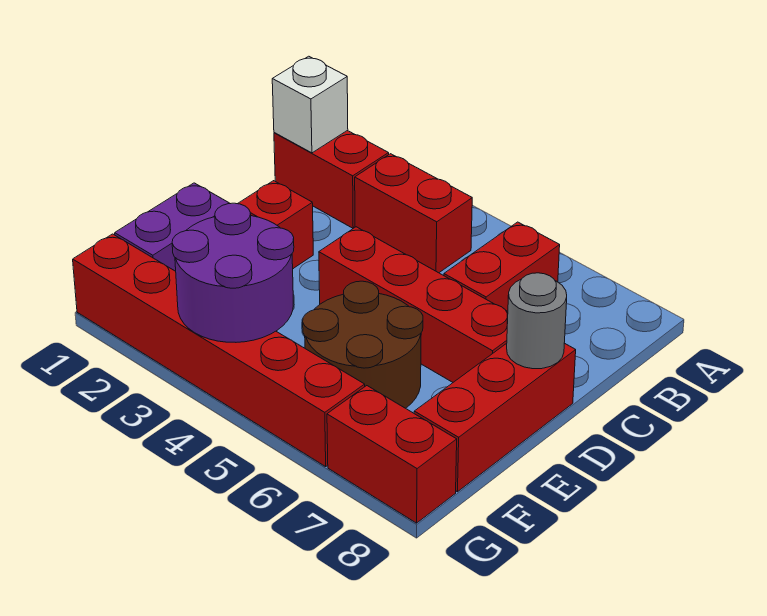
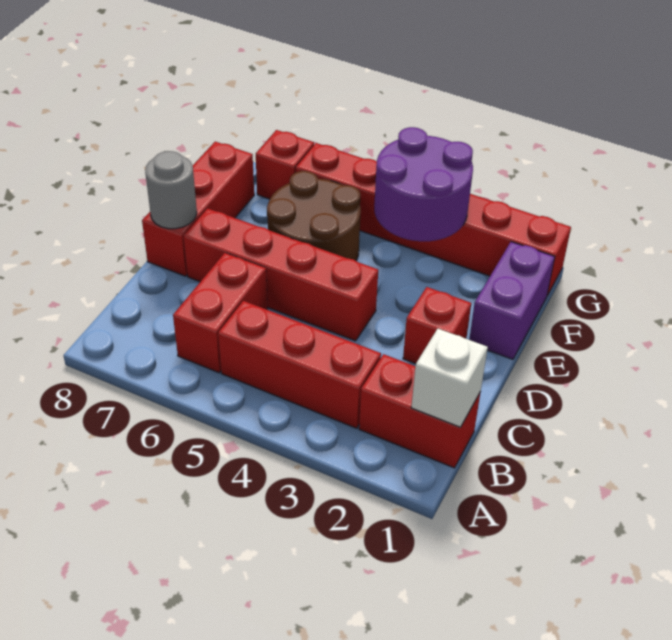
red brick B3:B4 level 1 -> red brick B3:B5 level 1
red brick G7:G8 level 1 -> red brick G7 level 1

